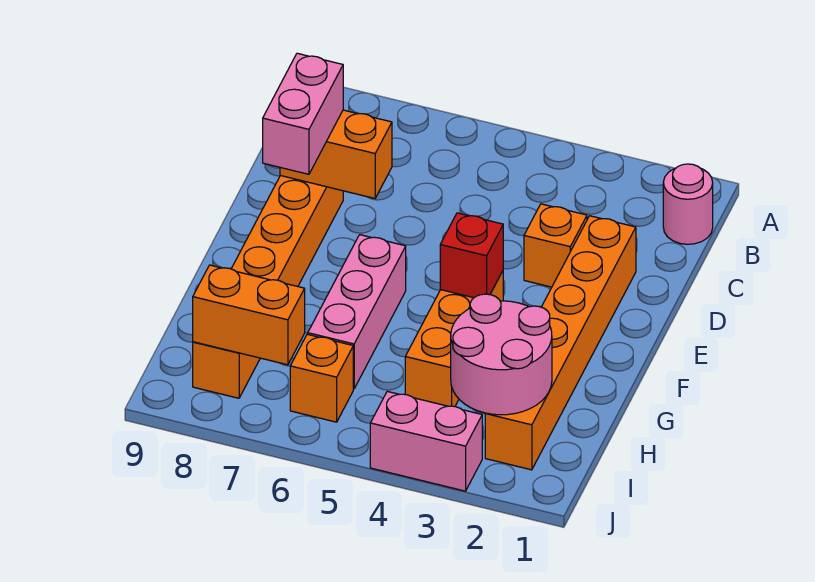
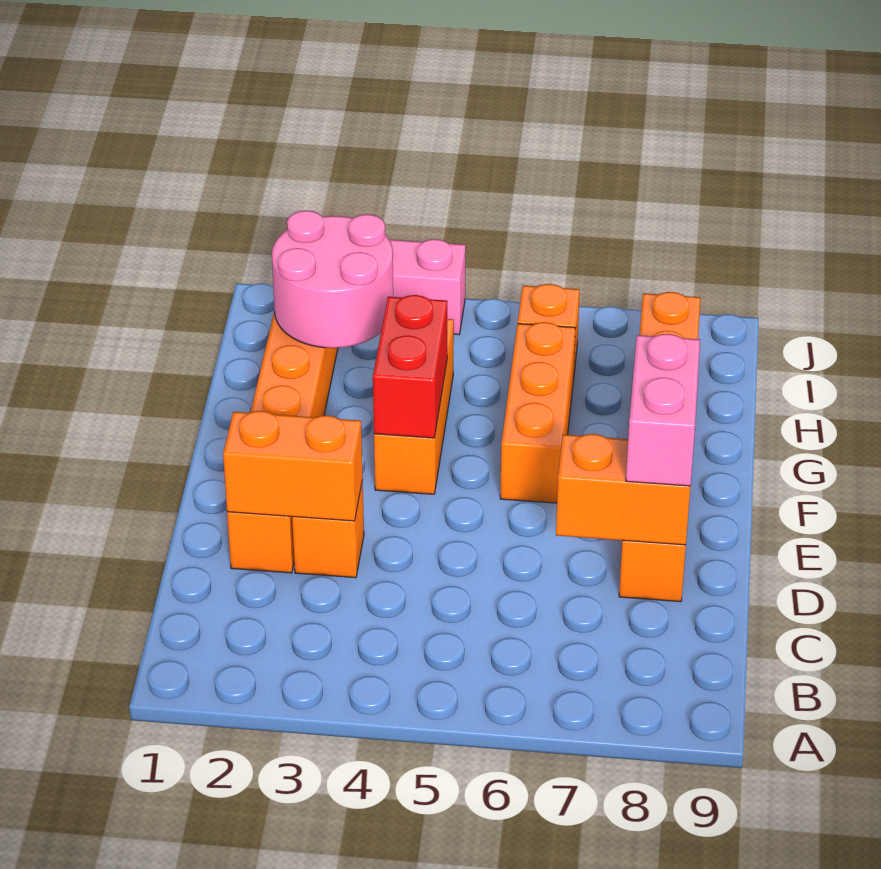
pink round brick B1 level 1 -> none
red brick F4 level 2 -> red brick F4:G4 level 2
pink brick F6:H6 level 1 -> orange brick F6:H6 level 1
orange brick I7:I8 level 2 -> orange brick D2:D3 level 2

